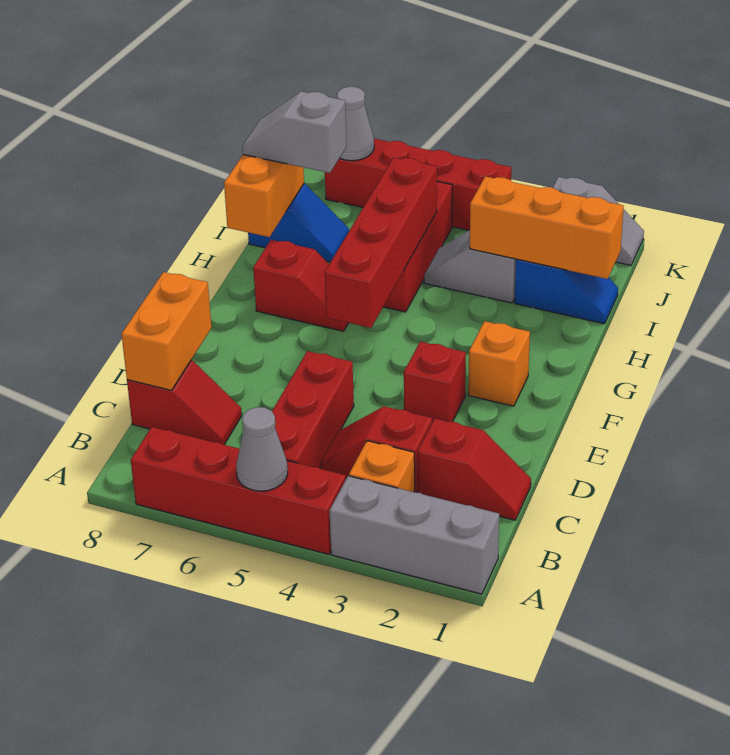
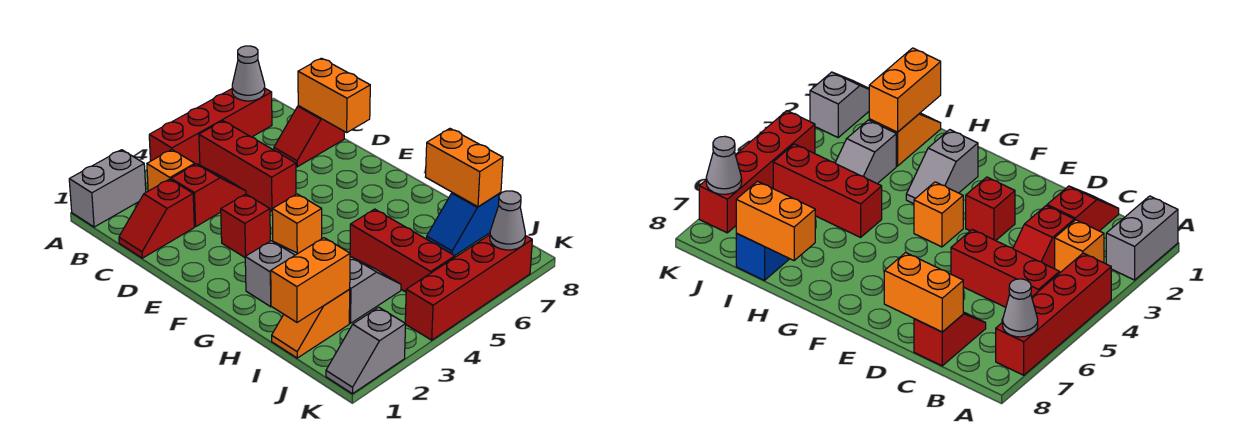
grey brick A1:A3 level 1 -> grey brick A1:A2 level 1
grey cone A5 level 2 -> grey cone A7 level 2
orange brick F2 level 1 -> orange brick F4 level 1
red brick F5:I5 level 2 -> none
red slope G6:G7 level 1 top 7 -> none
blue slope I1:I2 level 1 top 2 -> orange slope I1:I2 level 1 top 2
orange brick I1:I3 level 2 -> orange brick I1:I2 level 2
grey slope I7:I8 level 3 top 7 -> grey slope G2:G3 level 1 top 2

